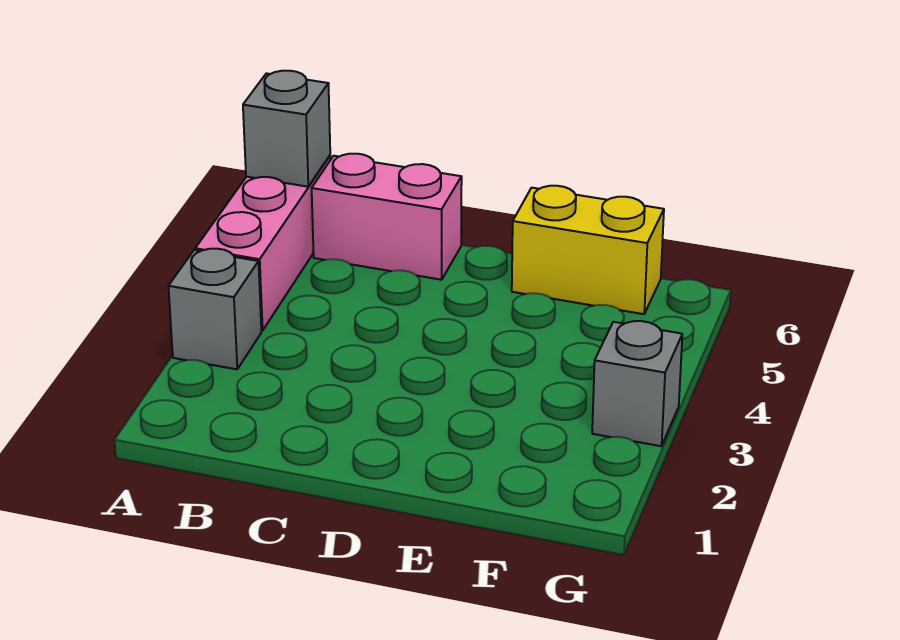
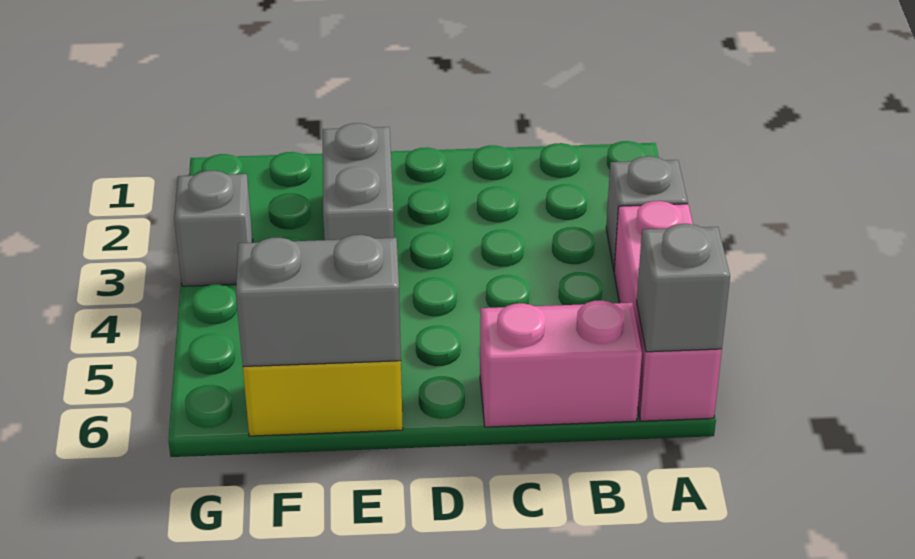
none -> grey brick E2:E3 level 1
none -> grey brick E6:F6 level 2

